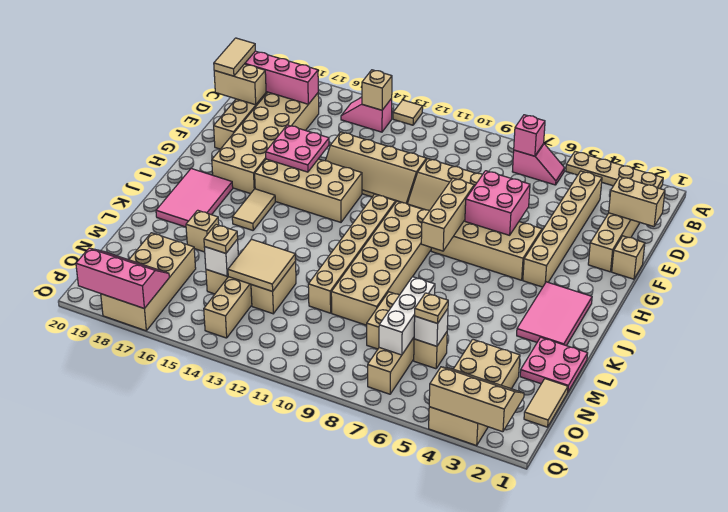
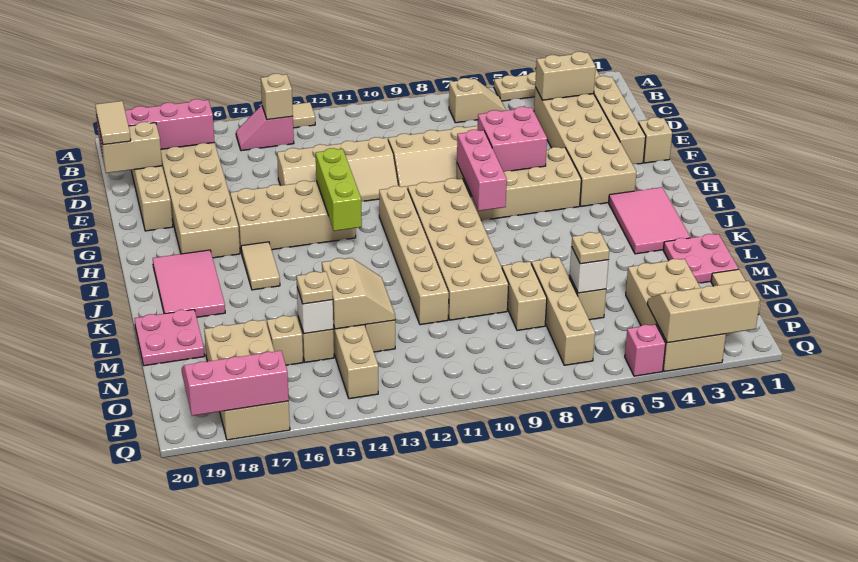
pink slope B6:B7 level 1 top 7 -> tan slope B6:B7 level 1 top 7
pink brick B7 level 2 -> pink brick Q5 level 1
tan brick C4:H4 level 1 -> tan brick C3:H4 level 1
tan brick D1:D2 level 2 -> tan brick C3:C4 level 2
pink plate F15:G16 level 2 -> pink plate L19:M20 level 1
tan brick G8:I8 level 2 -> pink brick G8:I8 level 2
none -> lime brick G13:I13 level 2
tan brick L17 level 1 -> tan brick N16 level 1
white brick M7:O7 level 2 -> none
tan tile M13:N14 level 2 -> tan slope M13:N14 level 2 top 14

